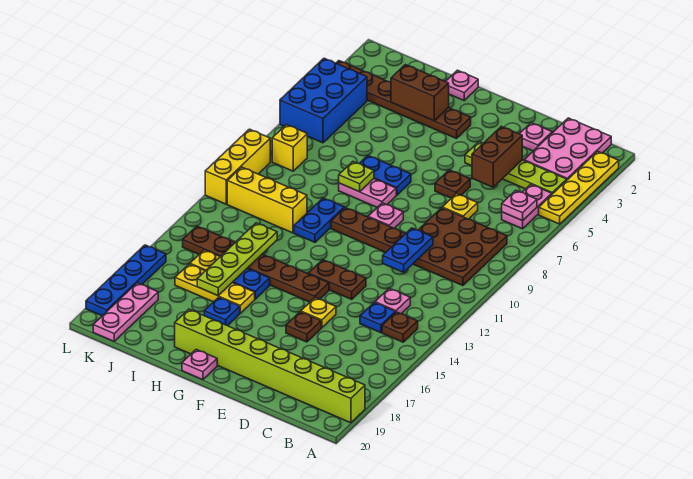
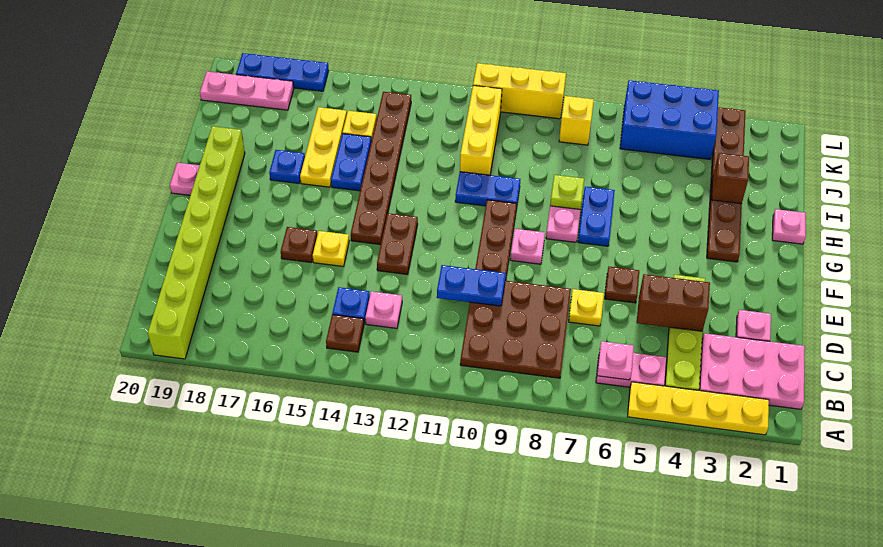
brown brick H3:I3 level 2 -> brown brick I3 level 2
lime plate I13:I16 level 2 -> none
blue plate L16:L19 level 1 -> blue plate L17:L19 level 1

